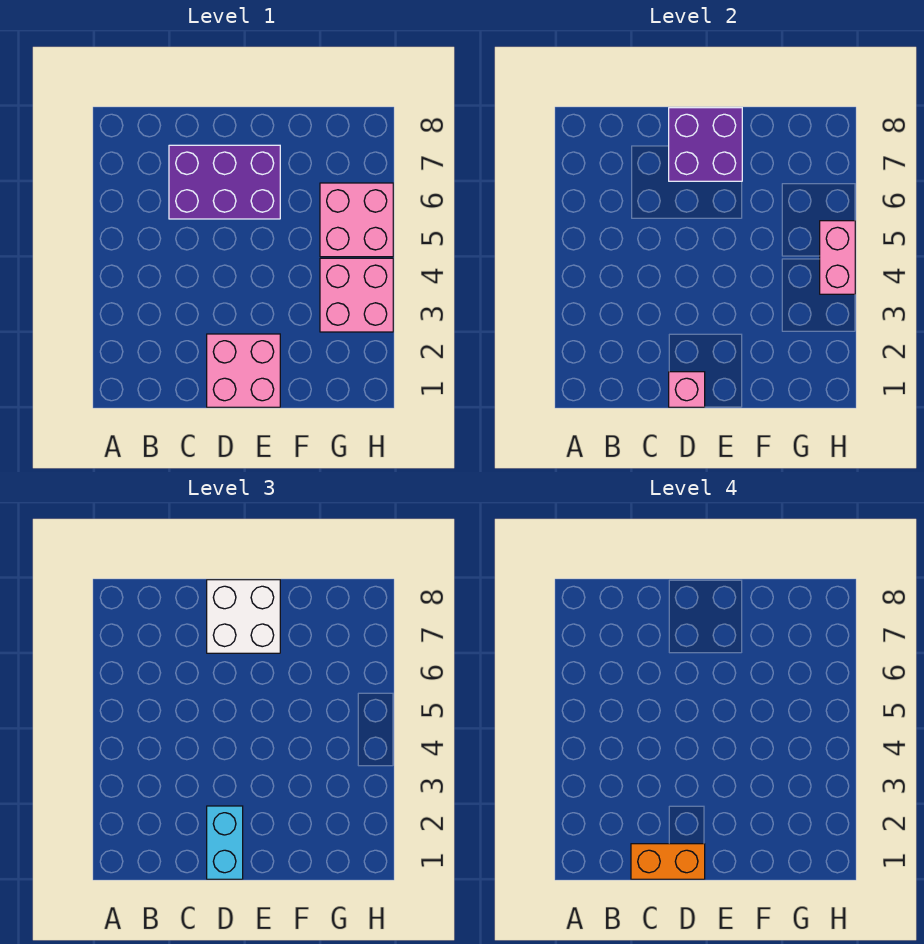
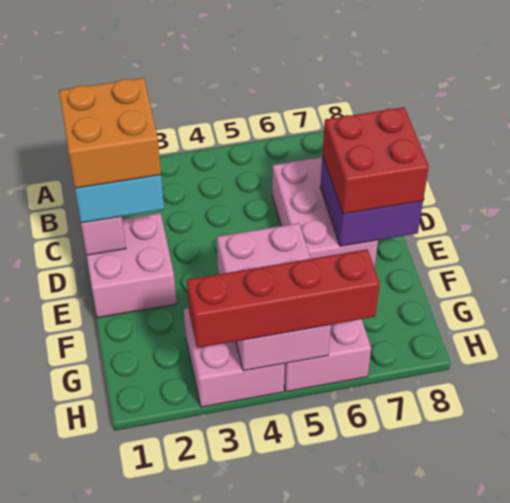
orange brick C1:D1 level 4 -> orange brick C1:D2 level 4
purple brick C6:E7 level 1 -> pink brick C6:E7 level 1
white brick D7:E8 level 3 -> red brick D7:E8 level 3
none -> red brick H3:H6 level 3
pink brick H4:H5 level 2 -> pink brick F4:H5 level 2

